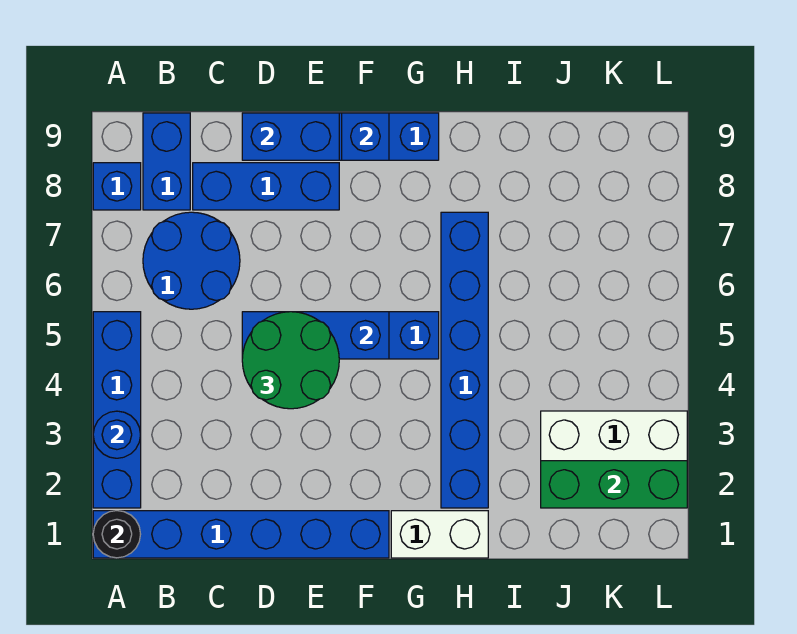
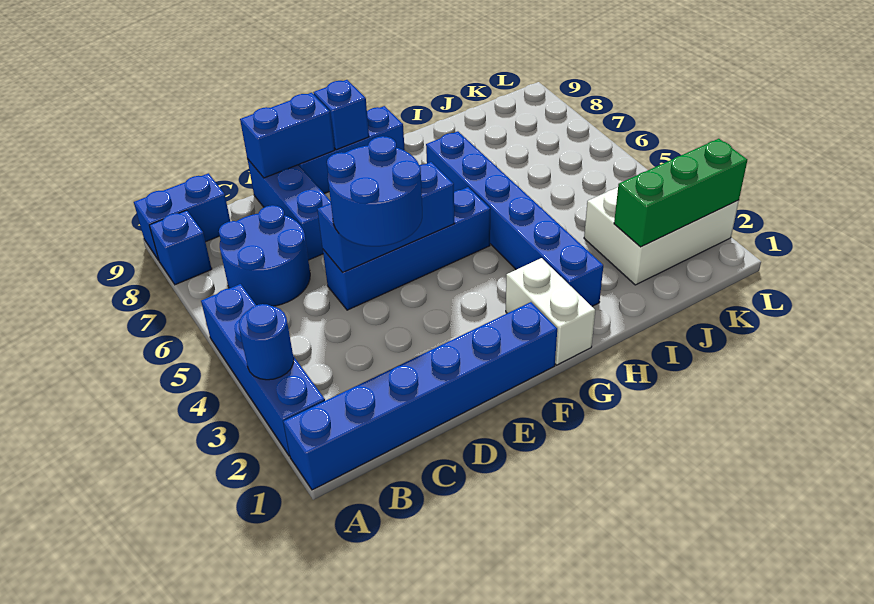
black round brick A1 level 2 -> none
blue brick B8:B9 level 1 -> blue brick A9:B9 level 1
blue brick C8:E8 level 1 -> blue brick D7:D9 level 1
green round brick D4:E5 level 3 -> blue round brick D4:E5 level 3
white brick G1:H1 level 1 -> white brick G1:G2 level 1

